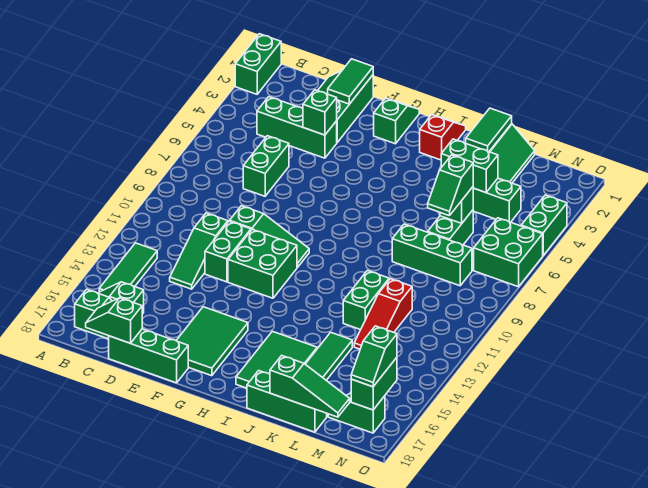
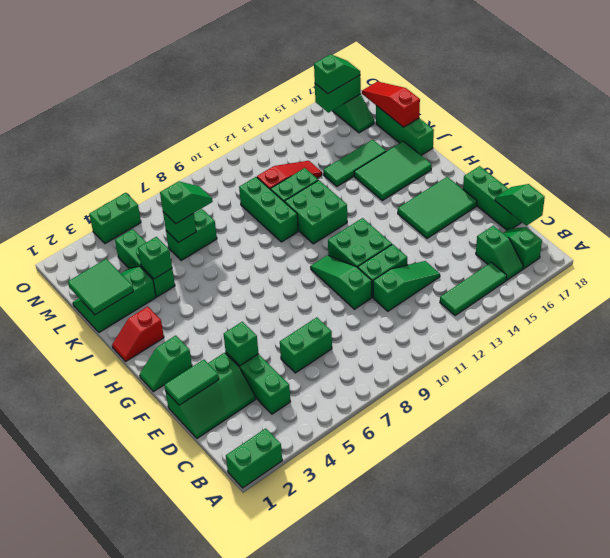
green slope C18:D18 level 2 top D -> green slope C18:D18 level 2 top C
green tile K1:K2 level 2 -> green tile K1:L2 level 2
green brick K4:L4 level 2 -> green brick K4 level 2
green brick K8:M8 level 1 -> green brick J10:L10 level 1
green slope K18:M18 level 2 top K -> red slope K18:M18 level 2 top K
green brick N6:O7 level 1 -> green brick I11:J12 level 1

